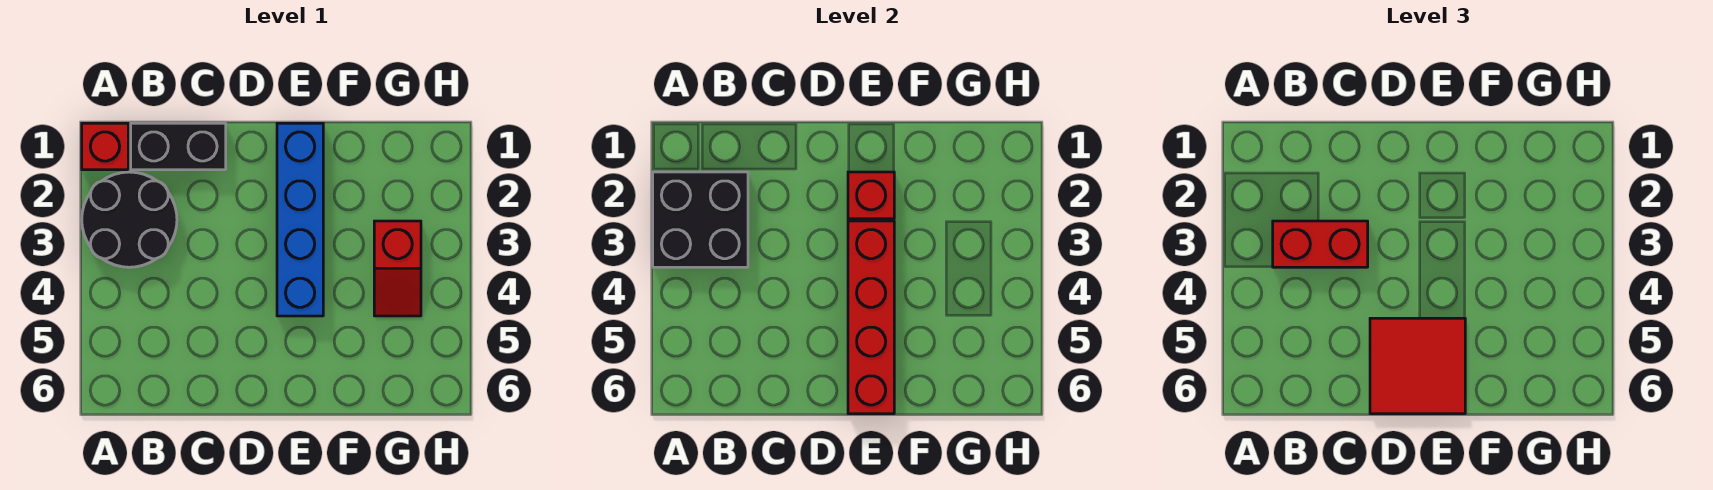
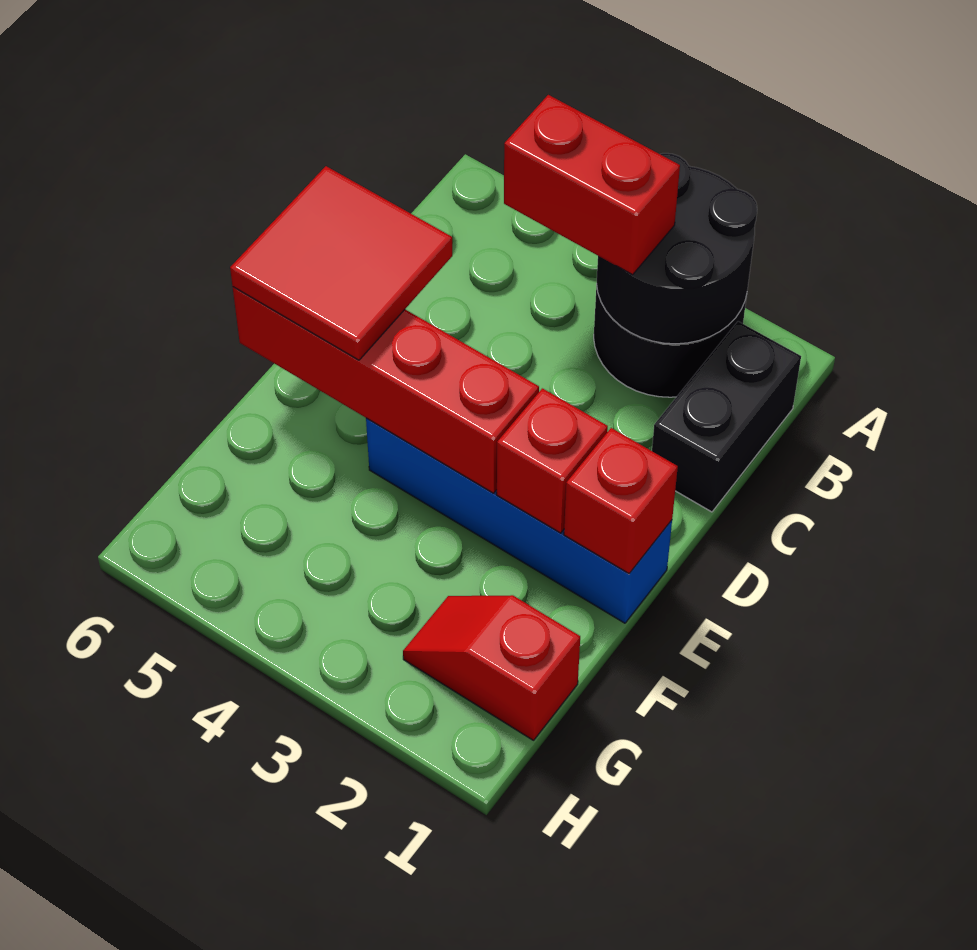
red brick A1 level 1 -> red brick E1 level 2
black brick A2:B3 level 2 -> black round brick A2:B3 level 2
red brick B3:C3 level 3 -> red brick B3:B4 level 3
red slope G3:G4 level 1 top 3 -> red slope G1:G2 level 1 top 1

